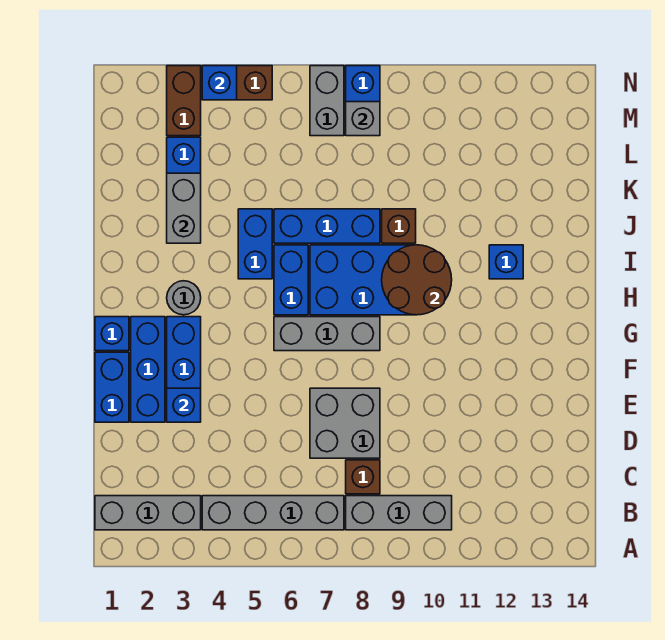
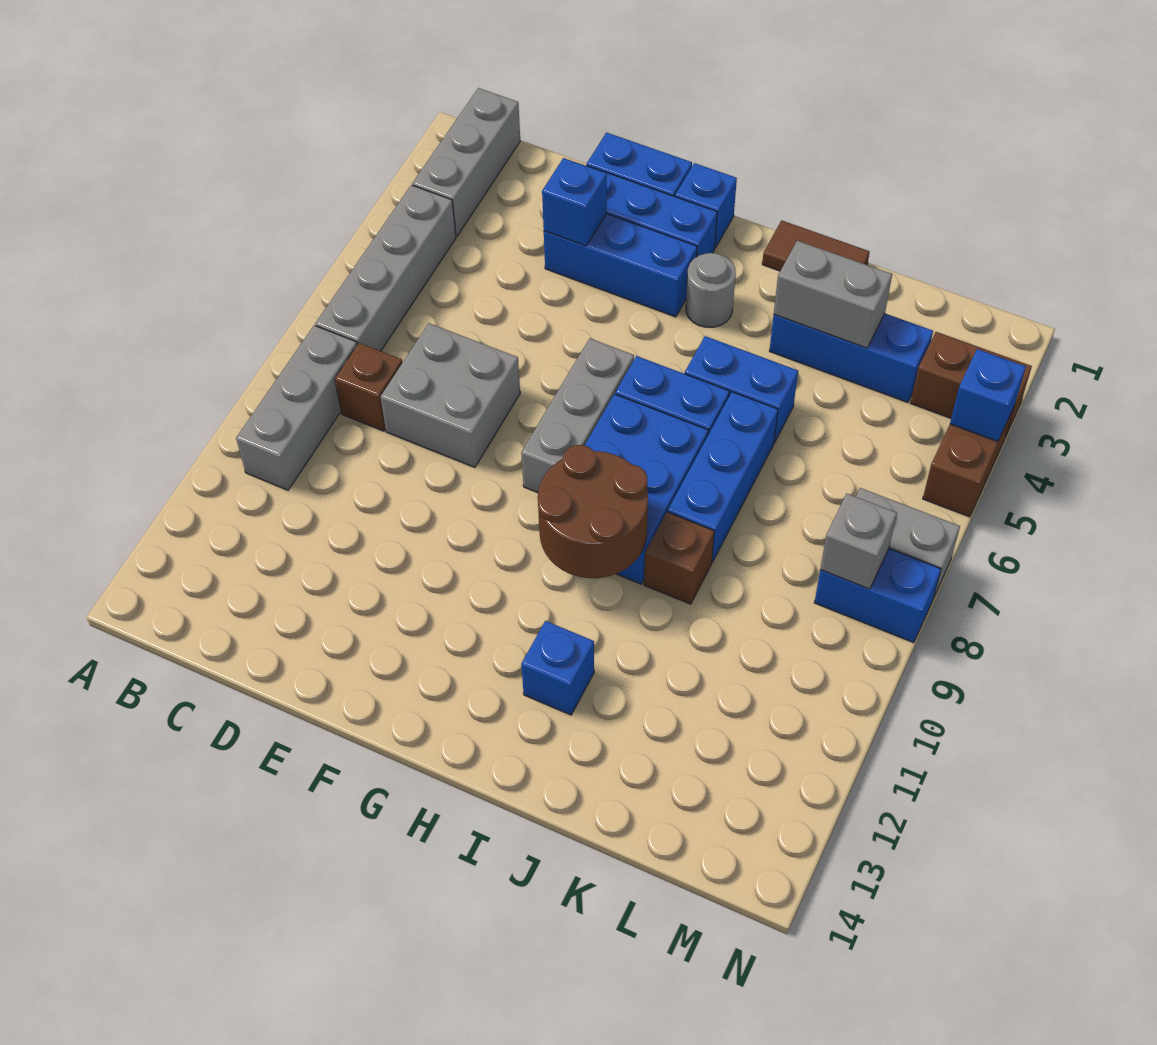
none -> brown tile I1:J1 level 1

